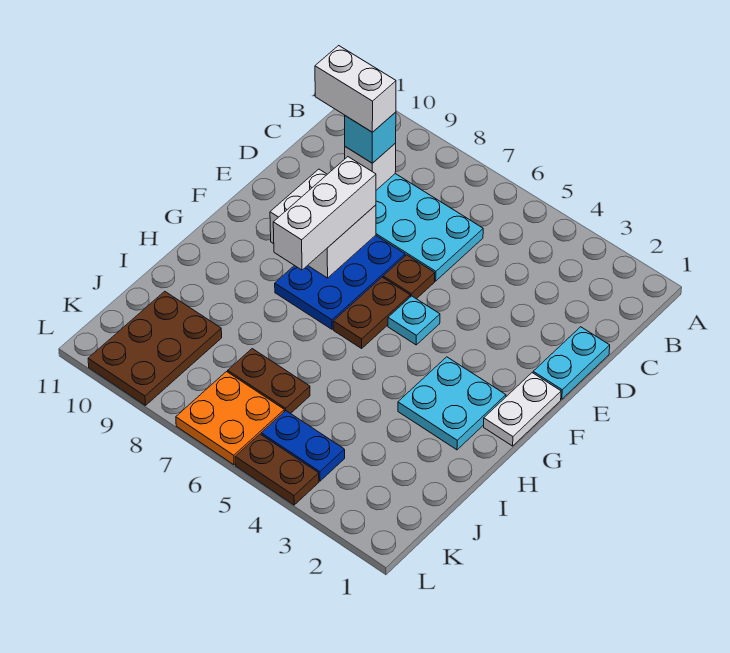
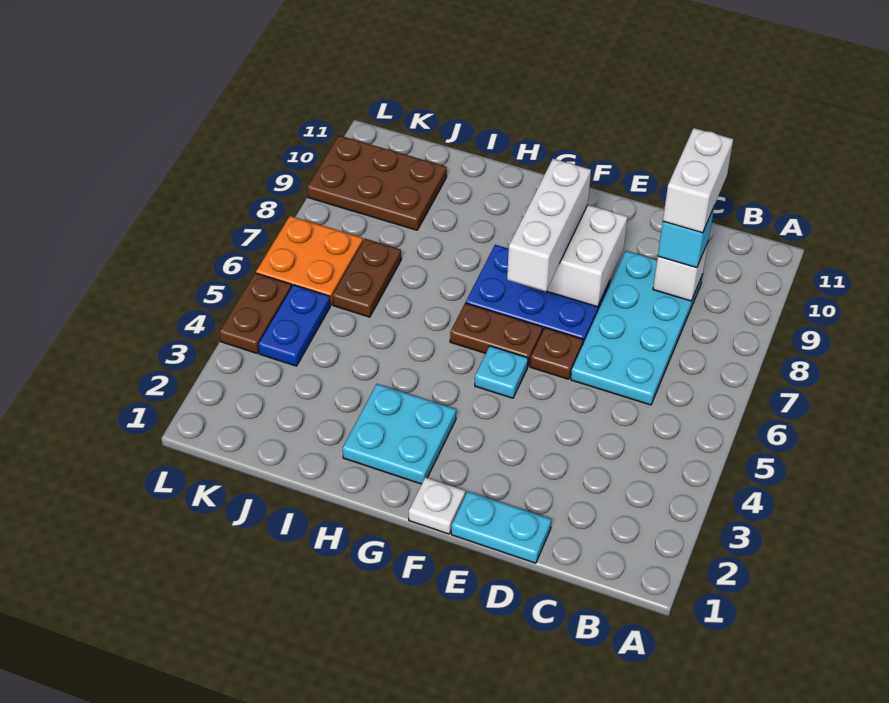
white brick E8:G8 level 3 -> white brick F7:F9 level 3
white plate F1:G1 level 1 -> white plate F1 level 1

